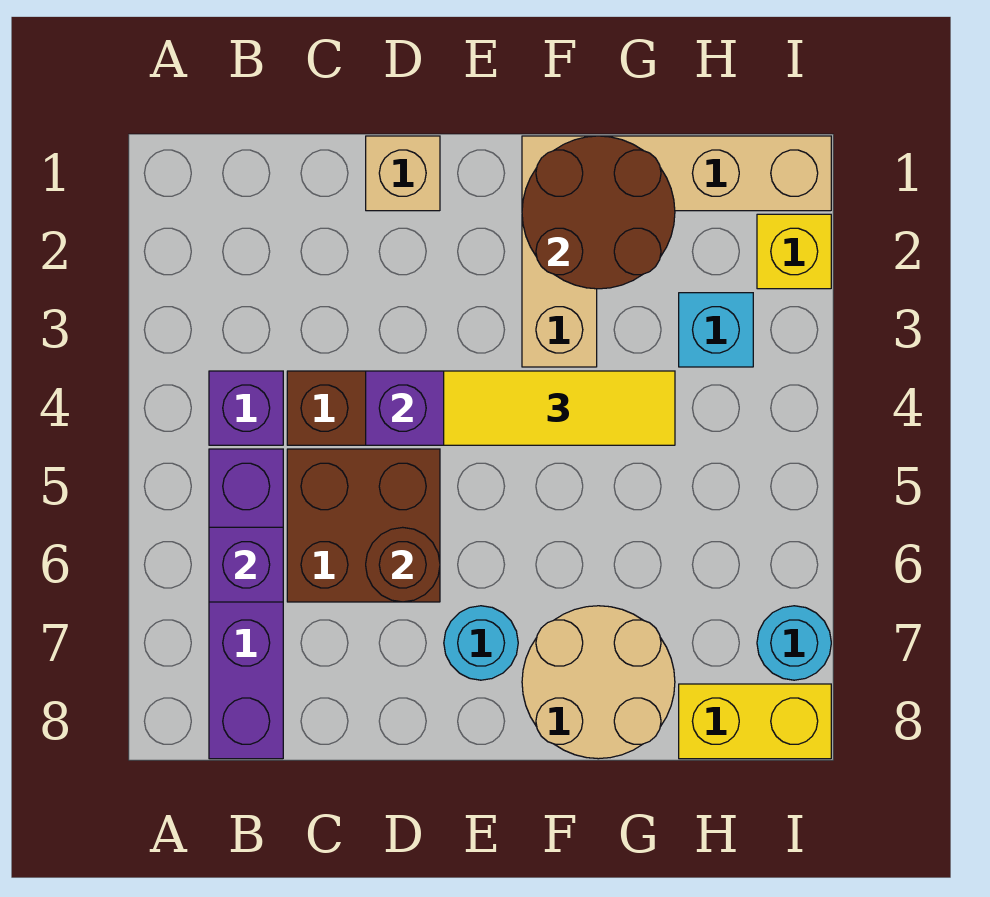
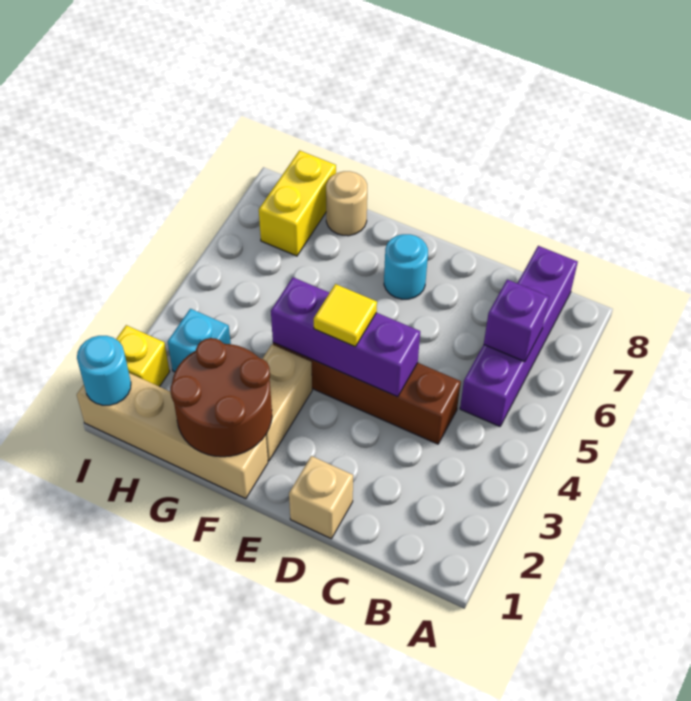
purple brick B4 level 1 -> none
brown brick C5:D6 level 1 -> none
brown round brick D6 level 2 -> none
yellow tile E4:G4 level 3 -> yellow tile E4 level 3
tan round brick F7:G8 level 1 -> tan round brick G8 level 1
yellow brick H8:I8 level 1 -> yellow brick H7:H8 level 1
cyan round brick I7 level 1 -> cyan round brick I1 level 2

